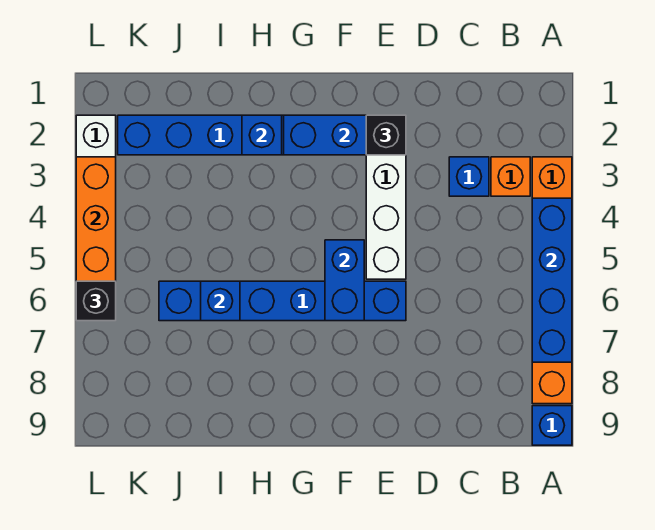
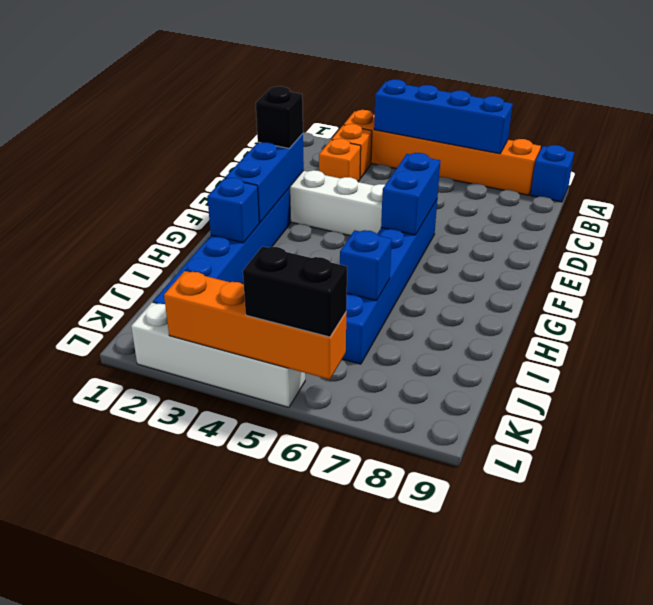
blue brick C3 level 1 -> orange brick C3 level 1
blue brick F5:F6 level 2 -> blue brick E6:F6 level 2
black brick L6 level 3 -> black brick L5:L6 level 3

